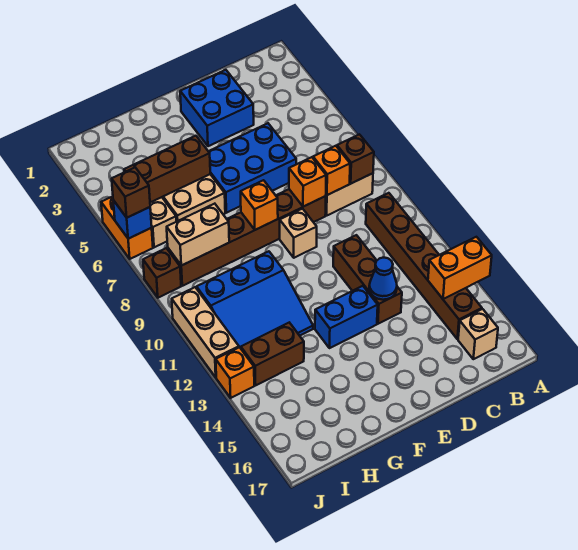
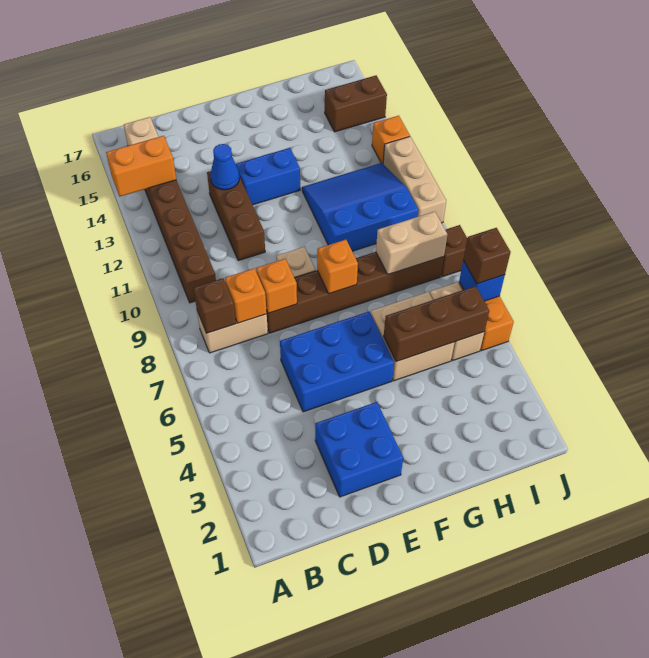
brown brick H13:I13 level 1 -> brown brick I15:J15 level 1

